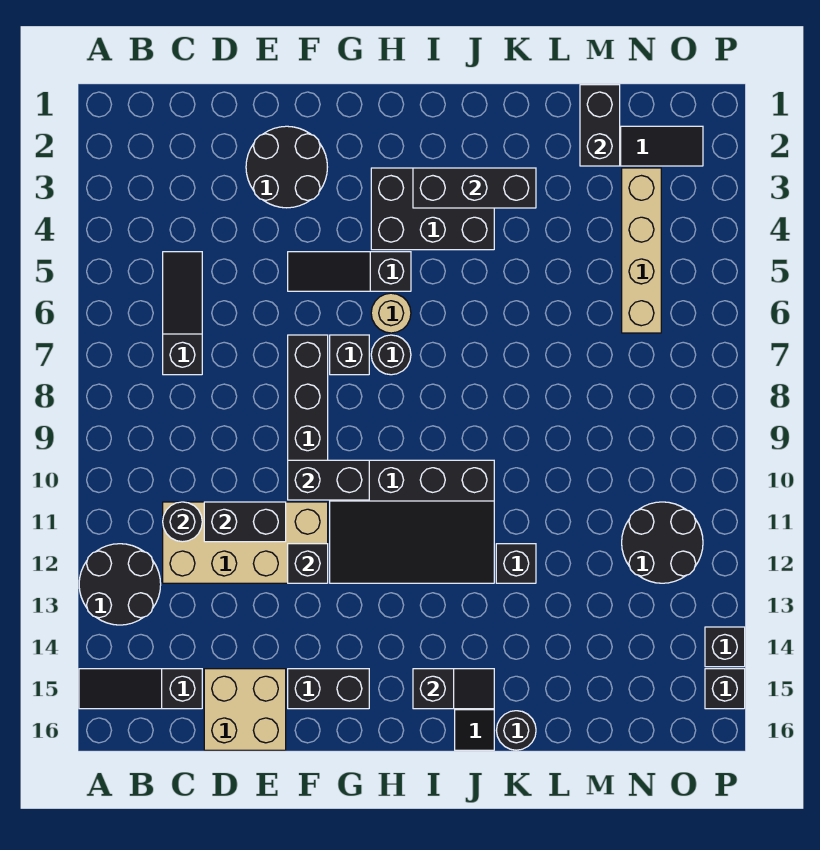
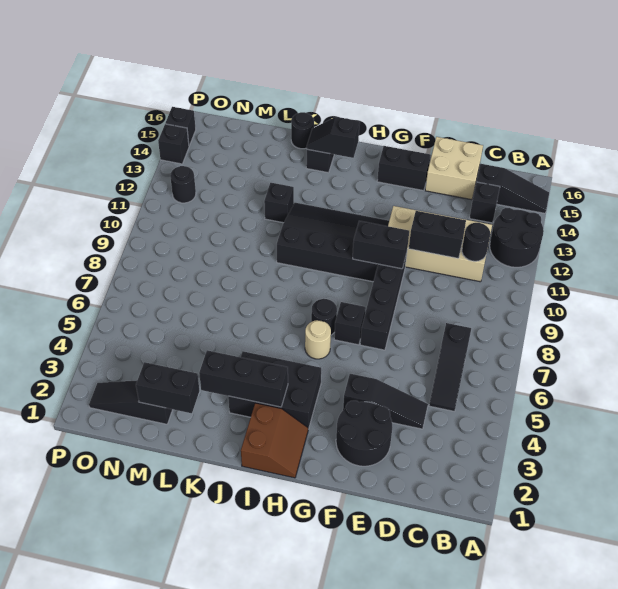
black slope F5:H5 level 1 top H -> black slope D4:F4 level 1 top F
black brick F12 level 2 -> black brick C14 level 1
none -> brown slope H1:I2 level 1 top I
black brick M1:M2 level 2 -> black brick L2:M2 level 2
tan brick N3:N6 level 1 -> none
black round brick N11:O12 level 1 -> black round brick O12 level 1

